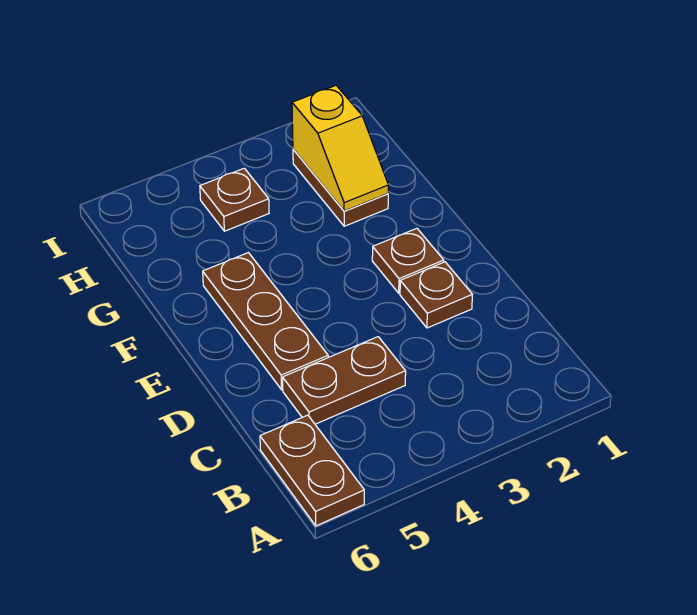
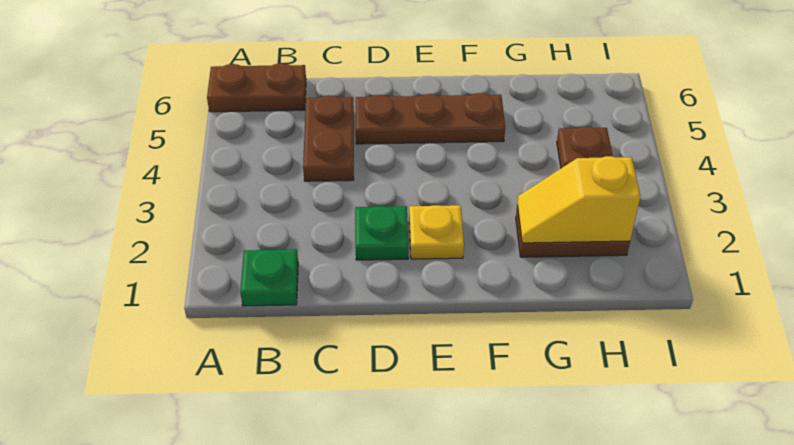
none -> green plate B1 level 1
brown plate D2 level 1 -> green plate D2 level 1
brown plate E2 level 1 -> yellow plate E2 level 1

